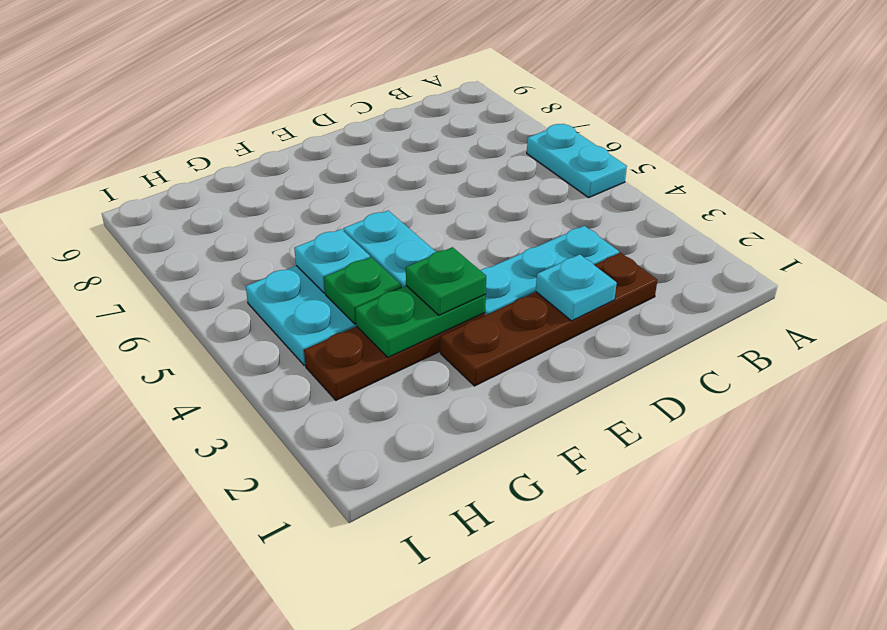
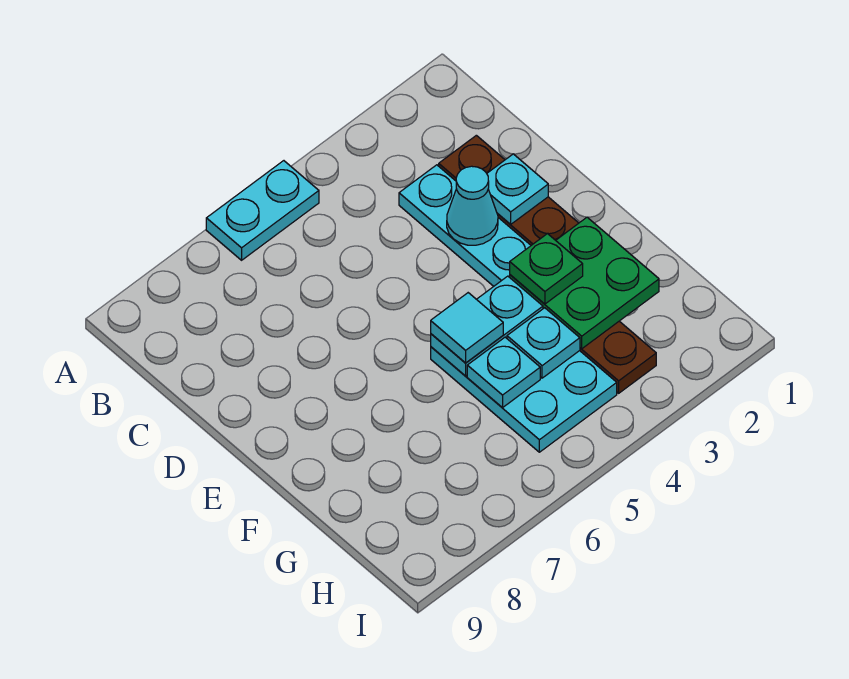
none -> cyan cone D3 level 2
green plate F3:G3 level 2 -> green plate F2:G3 level 2
none -> cyan tile F5 level 3
green plate G4 level 2 -> cyan plate G4 level 2

